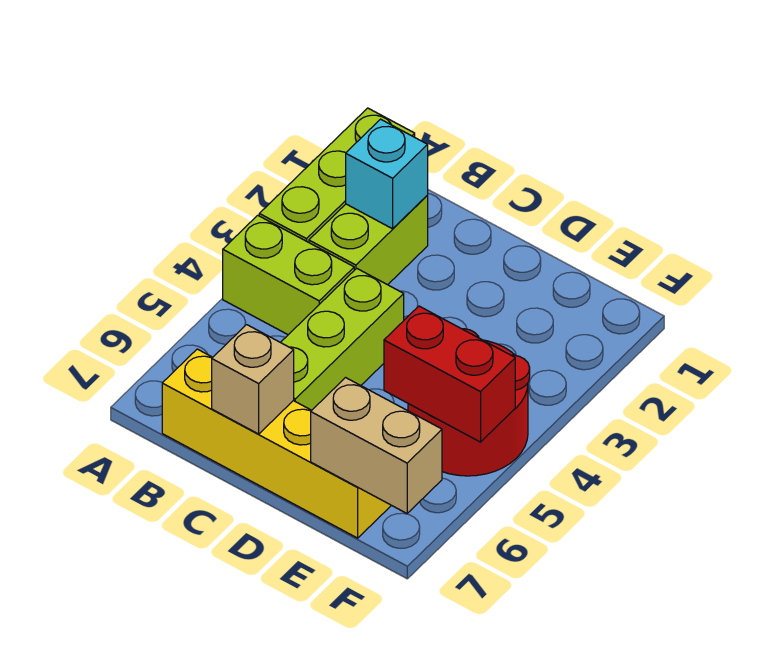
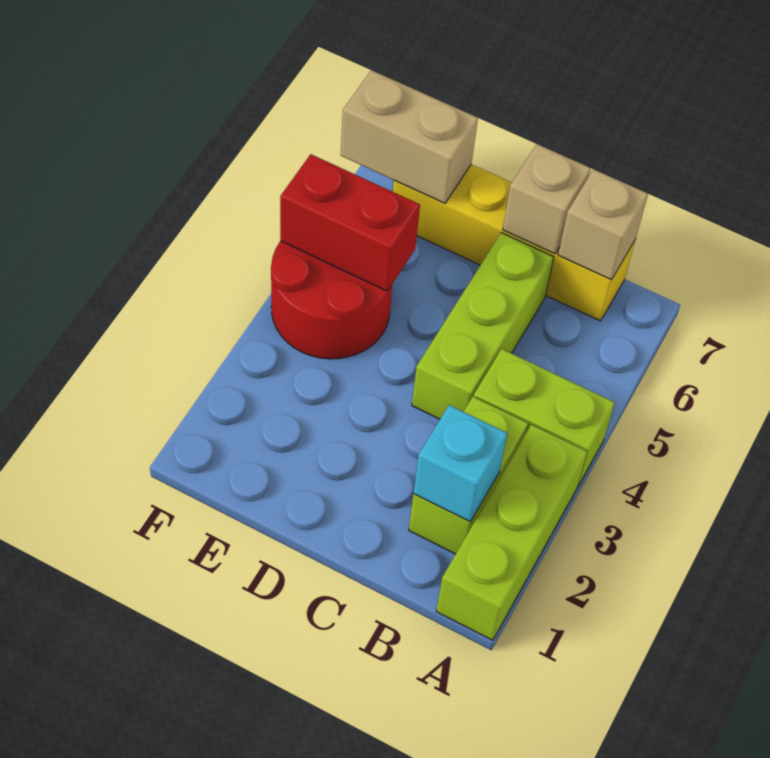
none -> tan brick B7 level 2

